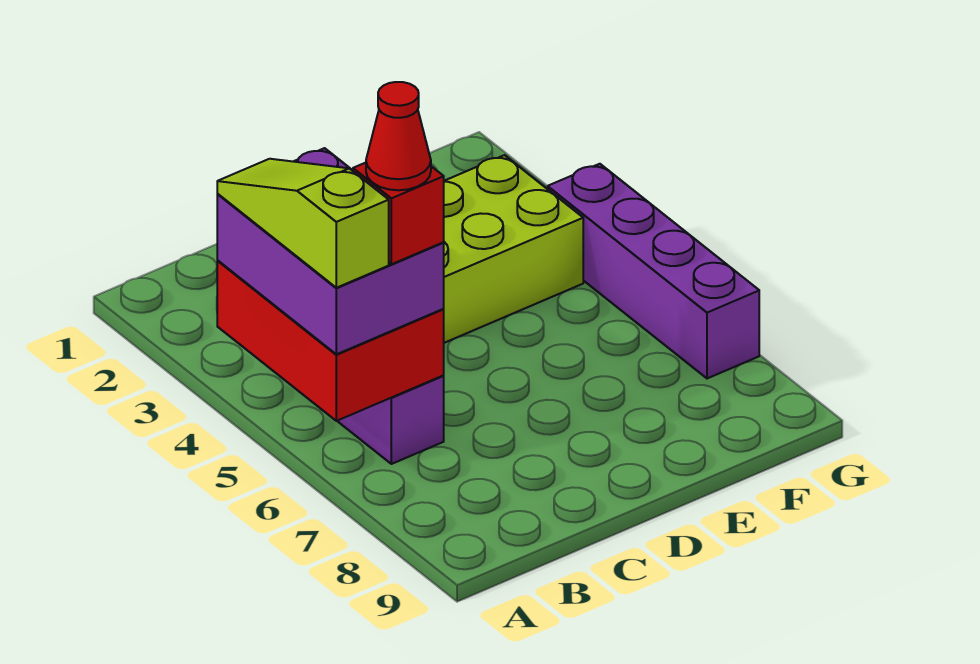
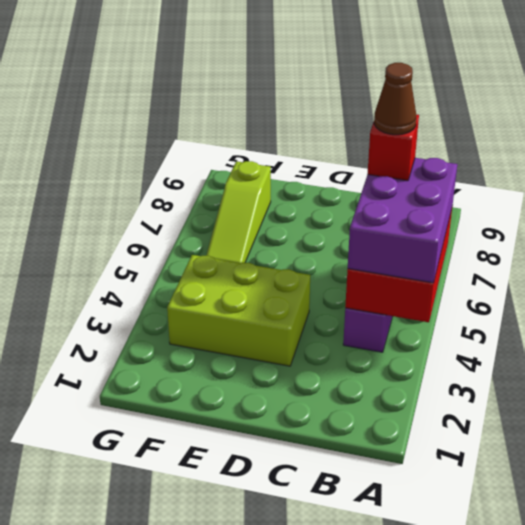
lime slope A4:A6 level 4 top 6 -> lime slope F6:F8 level 1 top 8
red cone B6 level 5 -> brown cone B6 level 5
purple brick G4:G7 level 1 -> none

